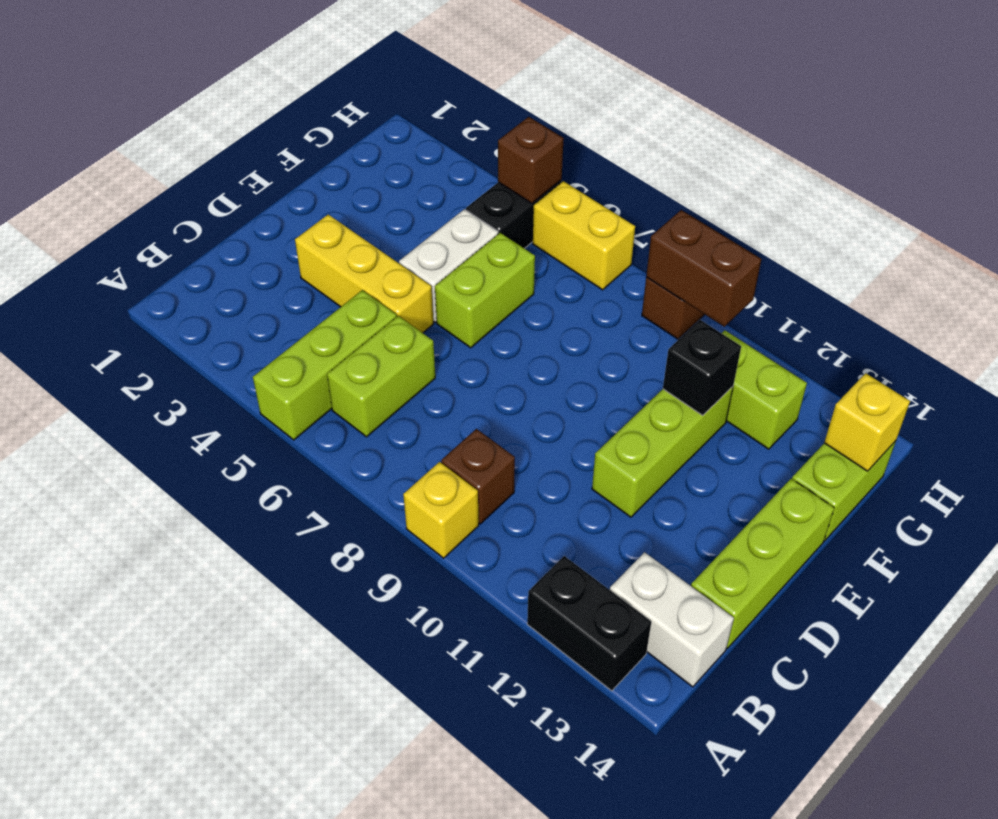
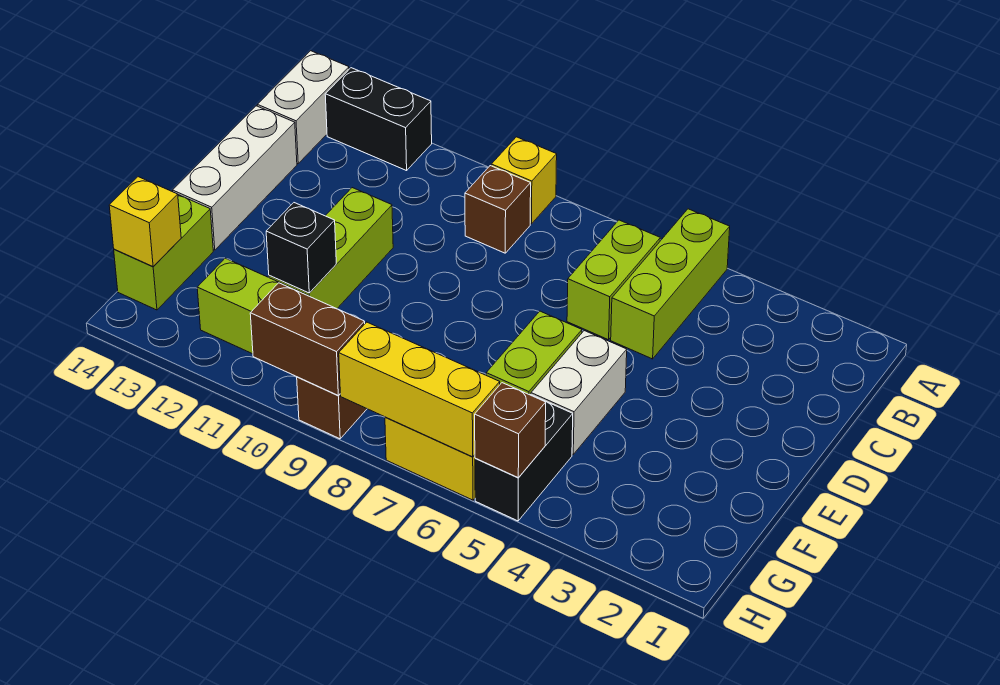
white brick B13:B14 level 1 -> white brick A14:B14 level 1
lime brick C14:E14 level 1 -> white brick C14:E14 level 1
yellow brick D3:D5 level 1 -> yellow brick H6:H8 level 2

